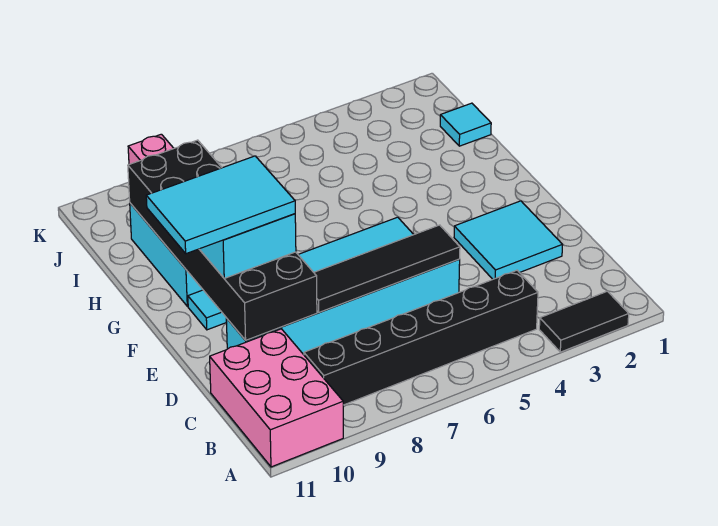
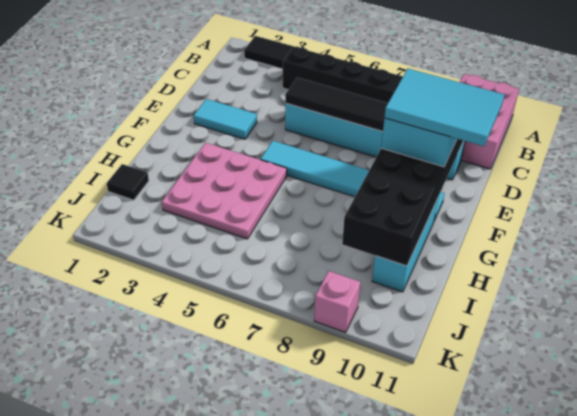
cyan tile D2:E3 level 1 -> cyan tile E2:E3 level 1
none -> pink plate G3:I5 level 1
cyan tile I1 level 1 -> black tile I1 level 1

